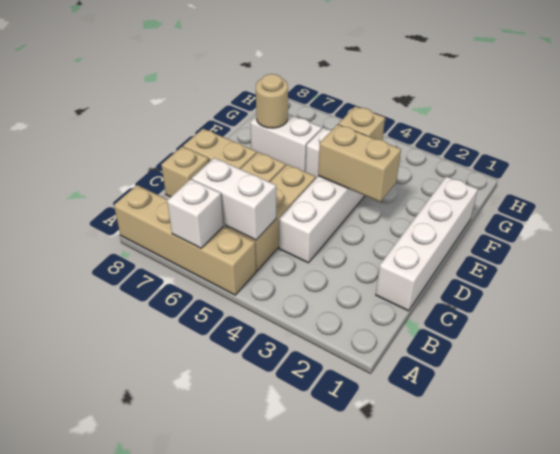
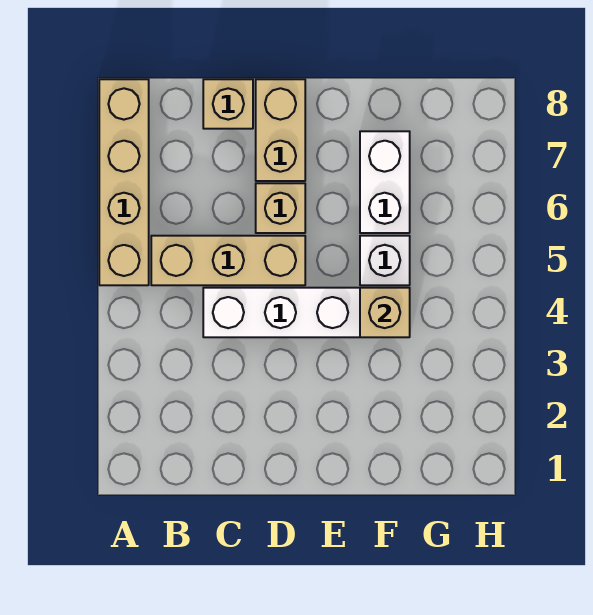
white brick A6 level 2 -> none
white brick B5:B6 level 2 -> none
white brick C1:F1 level 1 -> none
tan brick E3:E4 level 2 -> none
tan round brick F7 level 2 -> none

